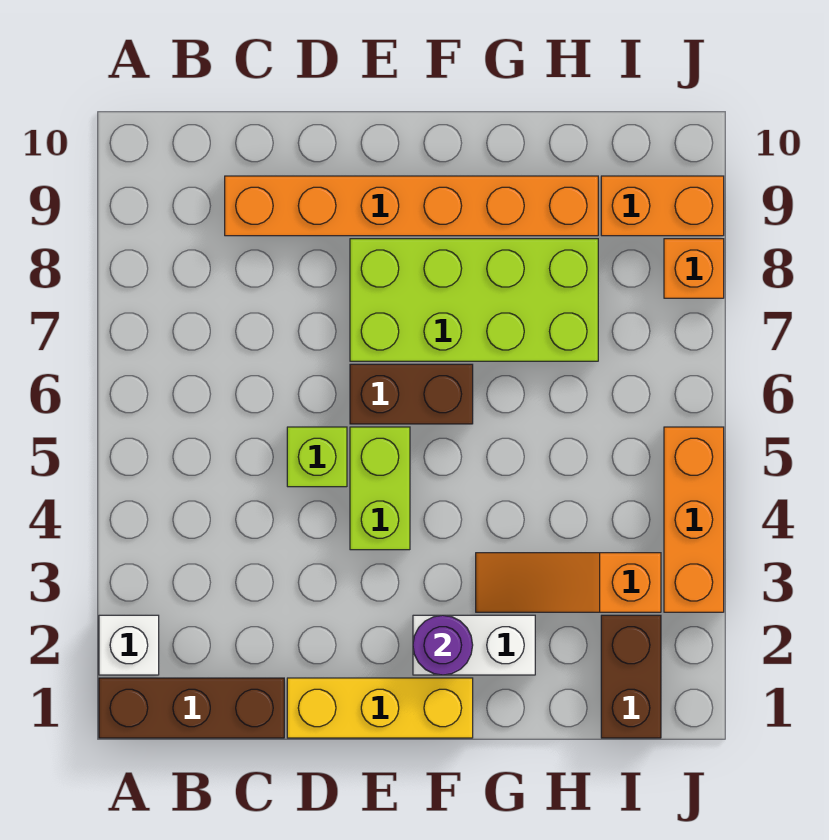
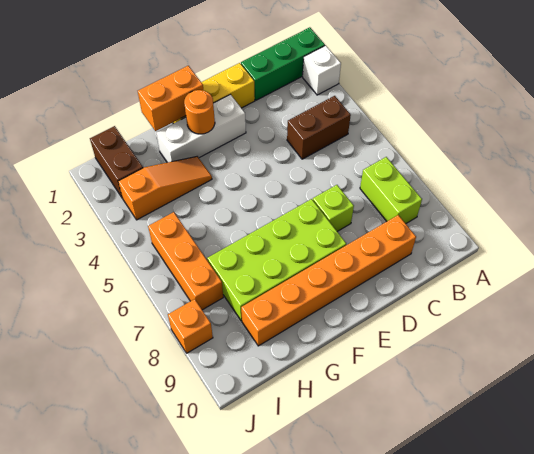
brown brick A1:C1 level 1 -> green brick A1:C1 level 1
lime brick D5 level 1 -> lime brick D7 level 1
lime brick E4:E5 level 1 -> lime brick B7:B8 level 1
brown brick E6:F6 level 1 -> brown brick B4:C4 level 1
white brick F2:G2 level 1 -> white brick E2:G2 level 1
purple round brick F2 level 2 -> orange round brick F2 level 2
orange brick I9:J9 level 1 -> orange brick F1:G1 level 2
orange brick J3:J5 level 1 -> orange brick I5:I7 level 1

